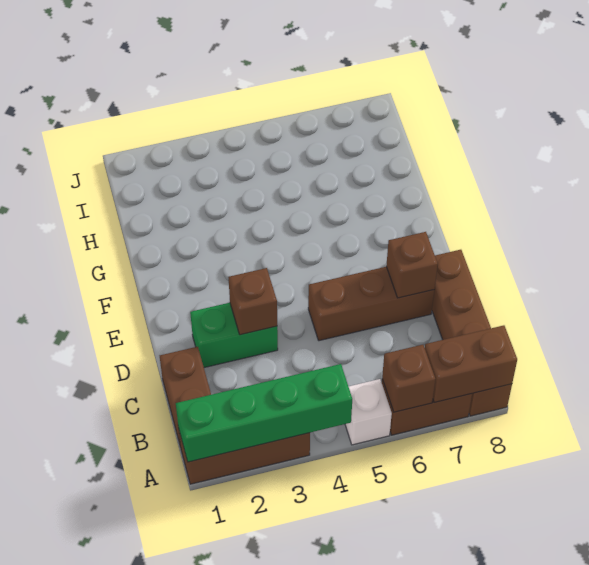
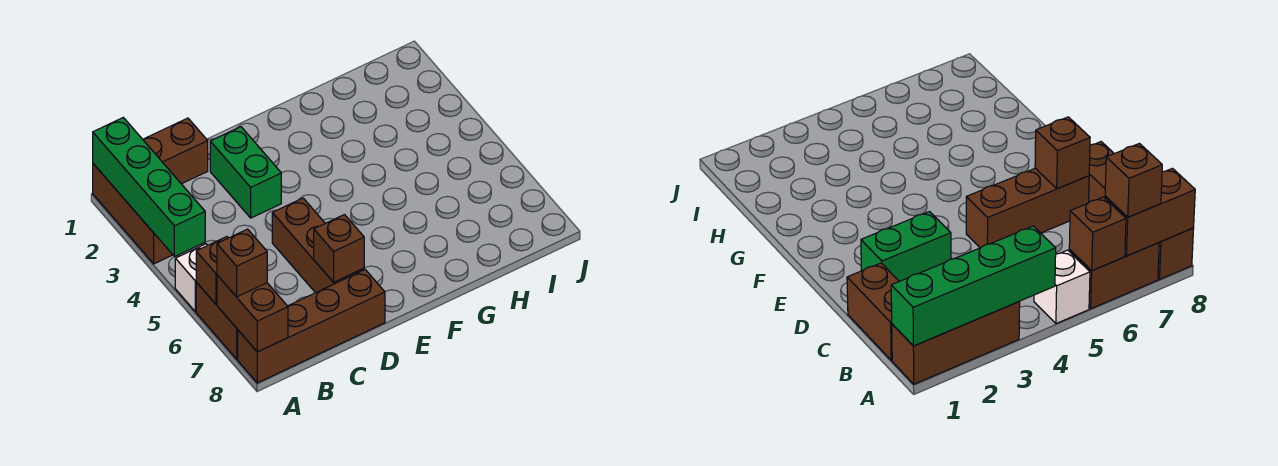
brown brick D3 level 2 -> brown brick A7 level 3

